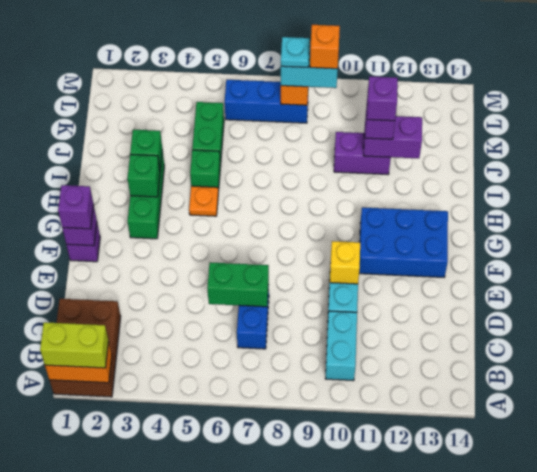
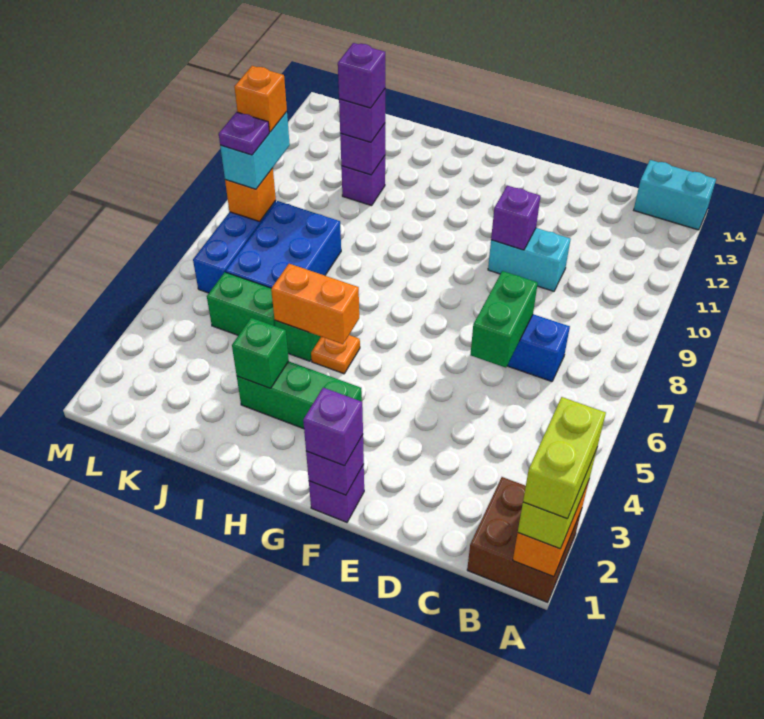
brown brick A1:C2 level 1 -> brown brick A1:B2 level 1
none -> lime brick A1:A2 level 4
cyan brick B10:C10 level 1 -> cyan brick A14:B14 level 1
yellow brick E10 level 2 -> purple brick E10 level 2
blue brick F11:G13 level 1 -> blue brick J6:K8 level 1
green brick H3 level 2 -> none
none -> orange brick H5:I5 level 2
purple brick J10:J11 level 1 -> purple brick J11 level 1
purple brick J11:J12 level 2 -> purple brick J11 level 2
cyan plate L8 level 4 -> purple plate L8 level 4

